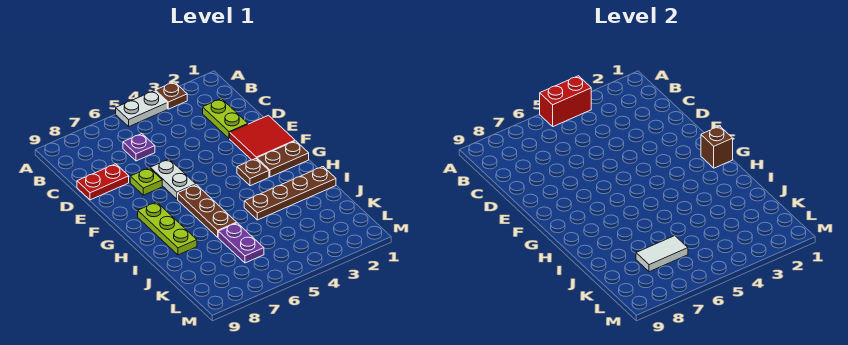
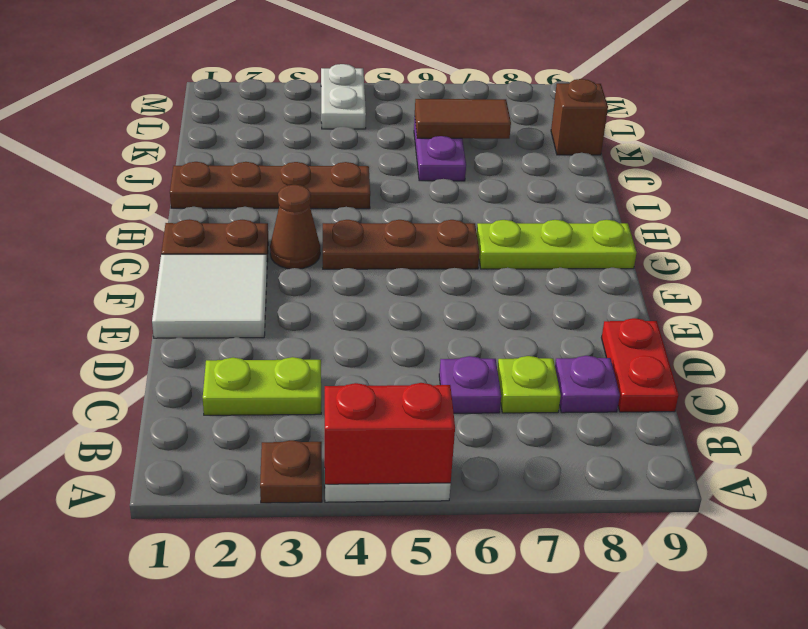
lime plate C2:D2 level 1 -> lime plate C2:C3 level 1
none -> purple plate C8 level 1
red plate D8:D9 level 1 -> red plate C9:D9 level 1
red tile E1:F2 level 1 -> white tile E1:F2 level 1
white plate E6:F6 level 1 -> white plate L4:M4 level 1
lime plate E7 level 1 -> lime plate C7 level 1
brown brick G1 level 2 -> brown brick K9 level 1
brown plate G3 level 1 -> brown cone G3 level 1
brown plate G6:I6 level 1 -> brown plate G4:G6 level 1
lime plate G8:I8 level 1 -> lime plate G7:G9 level 1
white tile K6:K7 level 2 -> brown tile K6:K7 level 2

